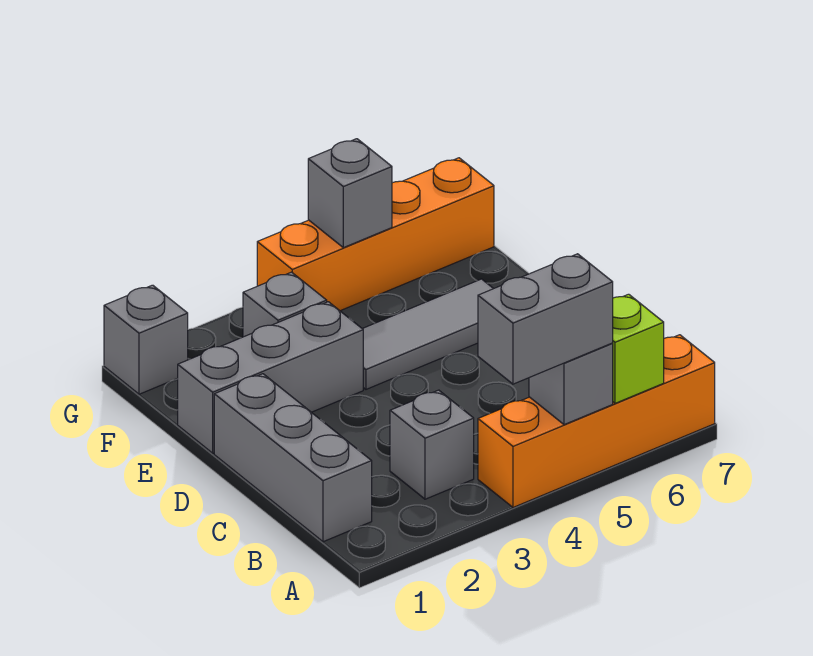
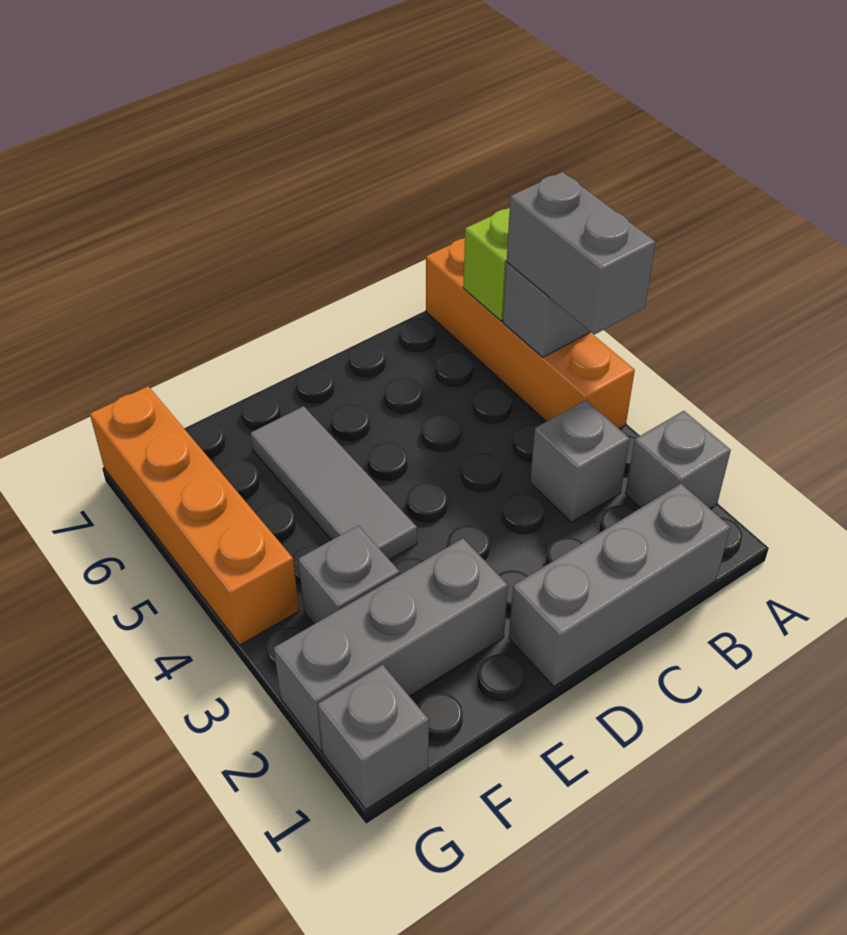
grey brick E1:E3 level 1 -> grey brick E2:G2 level 1
grey brick G5 level 2 -> grey brick A2 level 1

